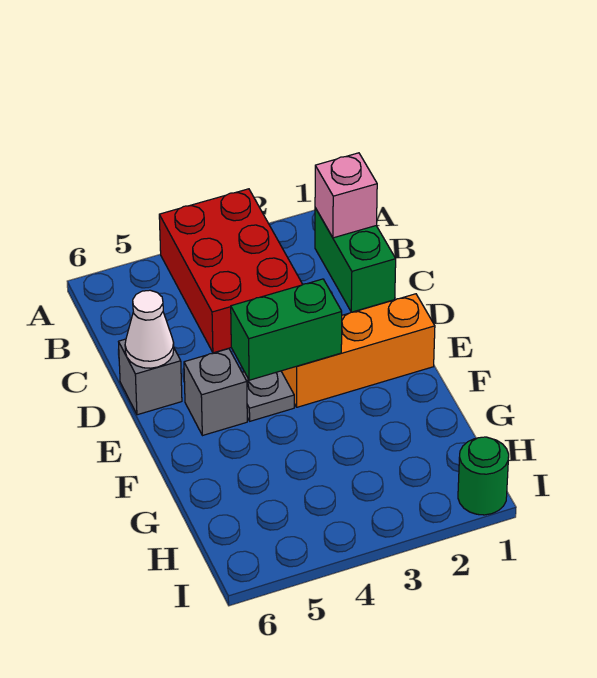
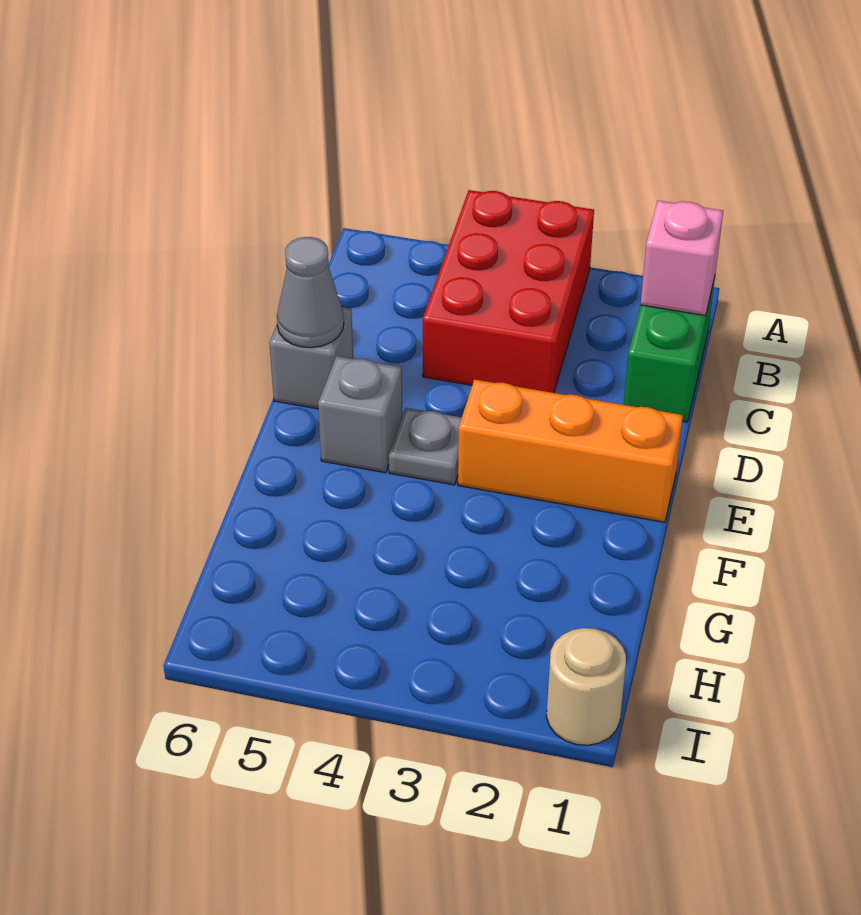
white cone D6 level 2 -> grey cone D6 level 2
green brick E3:E4 level 2 -> none
green round brick I1 level 1 -> tan round brick I1 level 1

